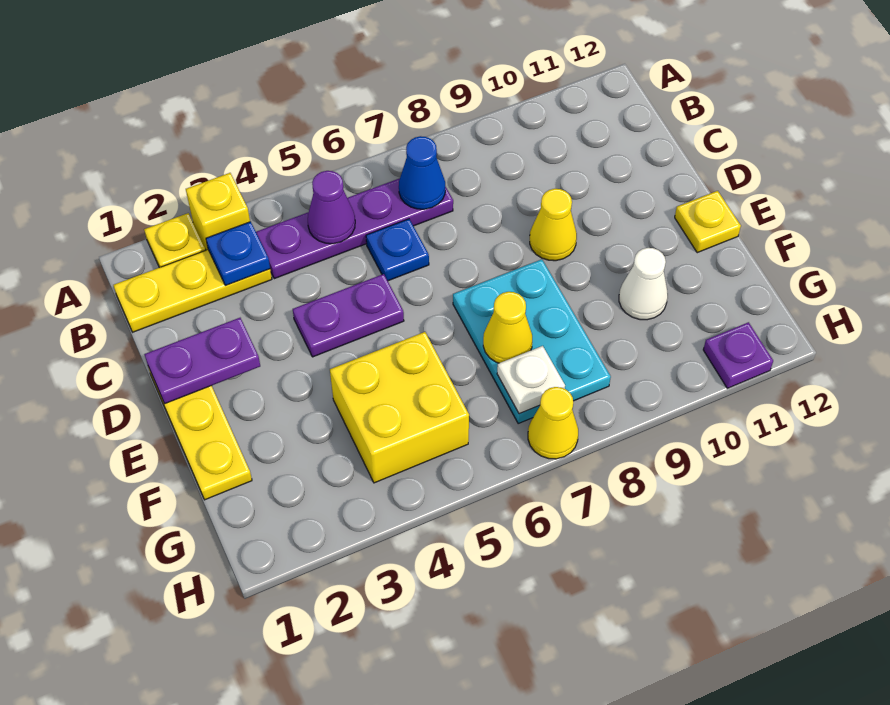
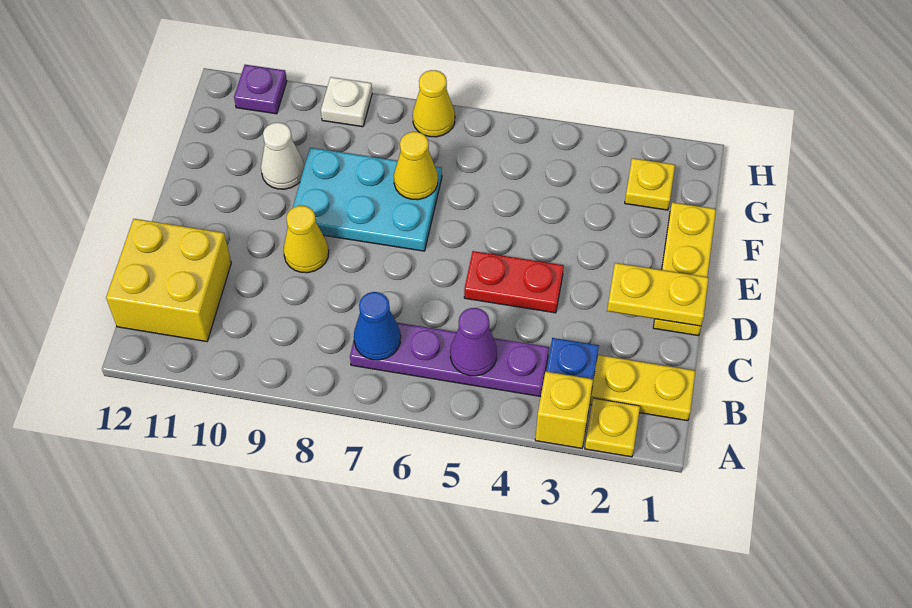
blue plate C6 level 1 -> none
purple plate D1:D2 level 2 -> yellow plate D1:D2 level 2
purple plate D4:D5 level 1 -> red plate D4:D5 level 1
cyan plate E7:G8 level 1 -> cyan plate E7:F9 level 1
yellow plate E12 level 1 -> yellow plate G2 level 1
yellow brick F4:G5 level 1 -> yellow brick B11:C12 level 1
white plate G7 level 2 -> white plate H9 level 1

